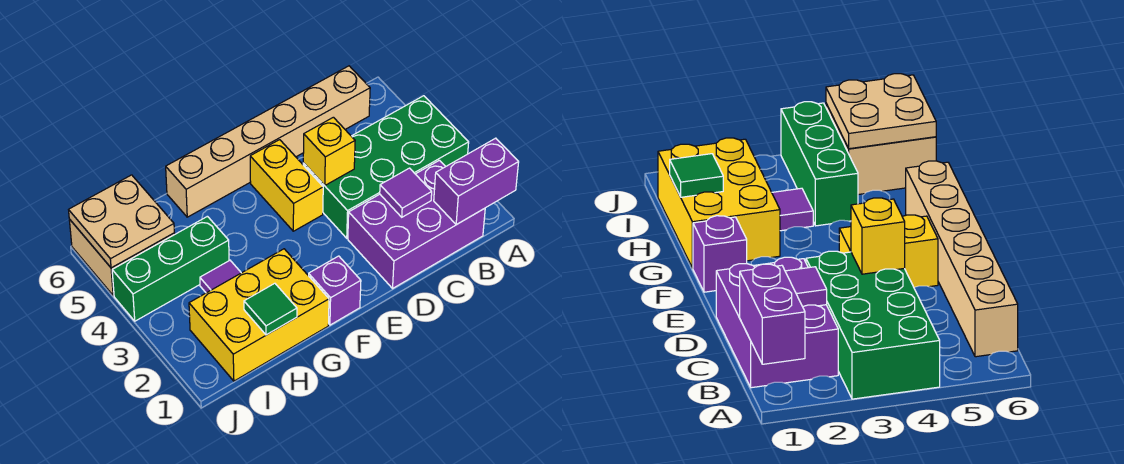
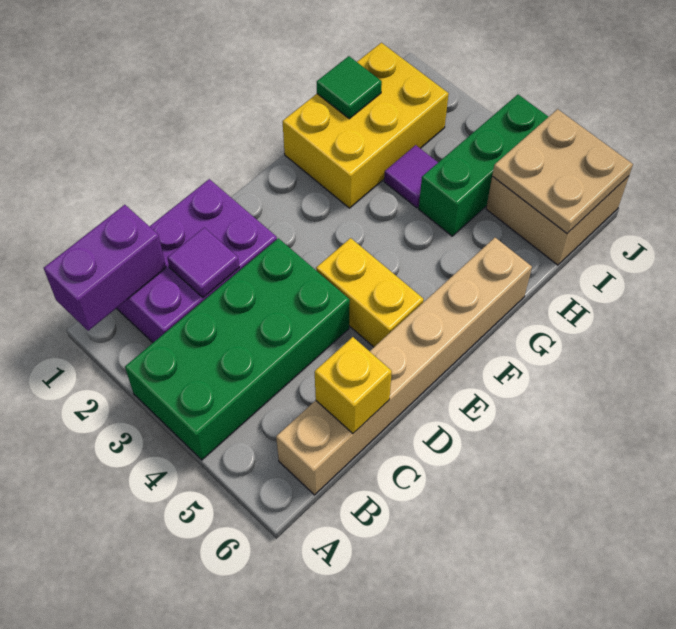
yellow brick D4 level 2 -> yellow brick C6 level 2
purple brick F1 level 1 -> none

